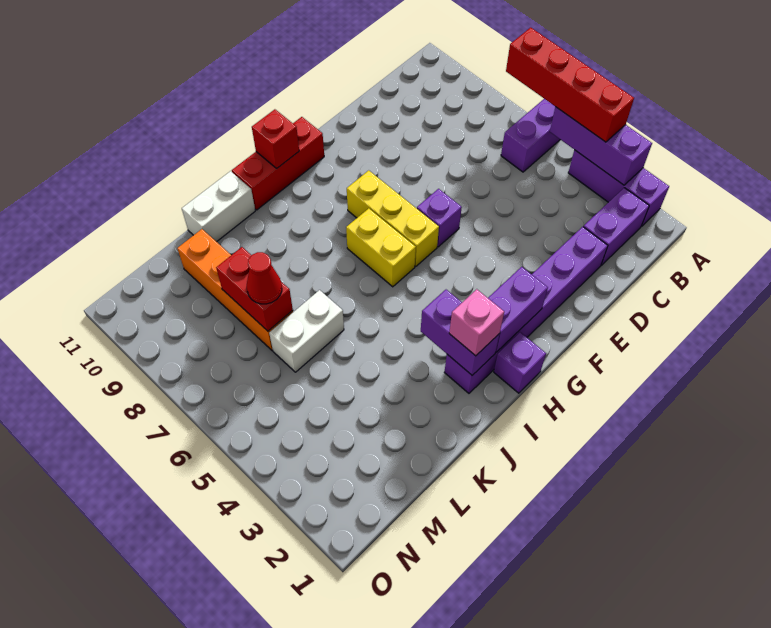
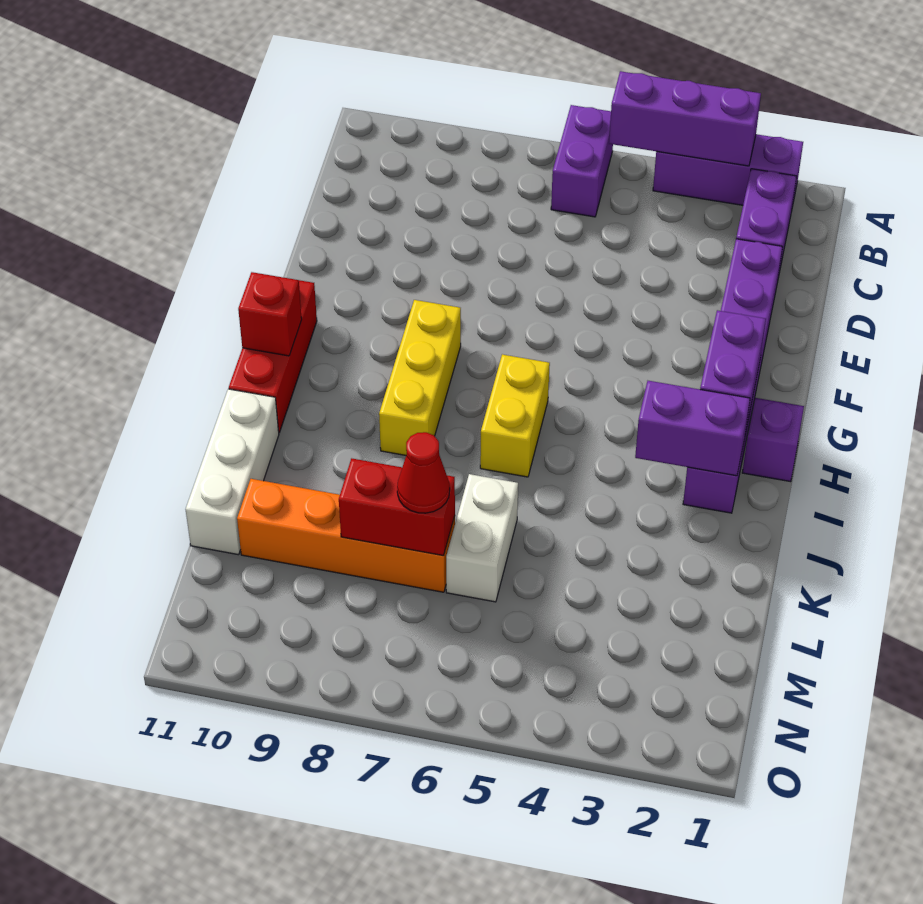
red brick A4:A7 level 3 -> none
purple brick F6 level 1 -> none
yellow brick G6:G8 level 1 -> yellow brick G8:I8 level 1
yellow brick H6:H7 level 1 -> yellow brick H6:I6 level 1
pink brick I2 level 3 -> none
white brick J11:K11 level 1 -> white brick J11:L11 level 1

